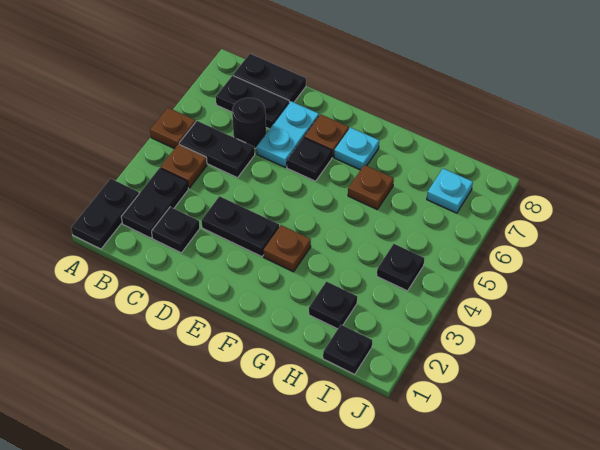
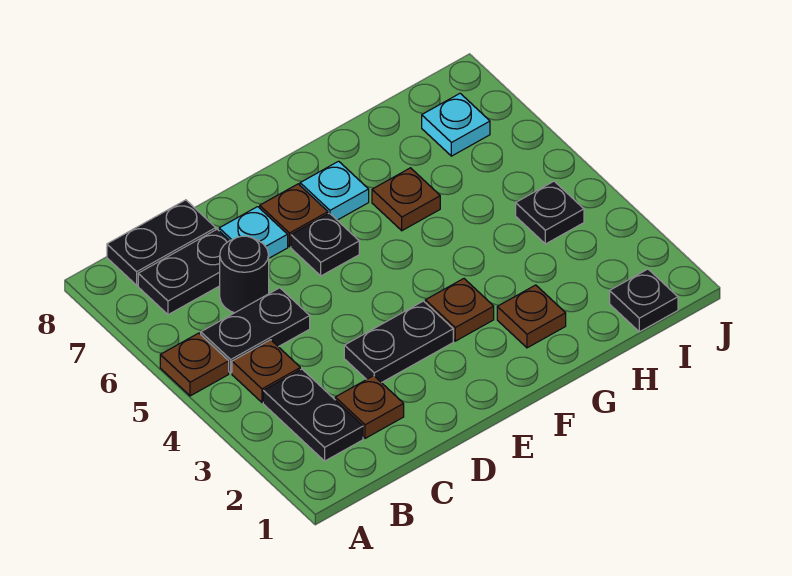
black plate A1:A2 level 1 -> none
black plate C2 level 1 -> brown plate C2 level 1
cyan plate D6:D7 level 1 -> cyan plate D7 level 1
none -> brown plate G2 level 1
black plate H2 level 1 -> none

